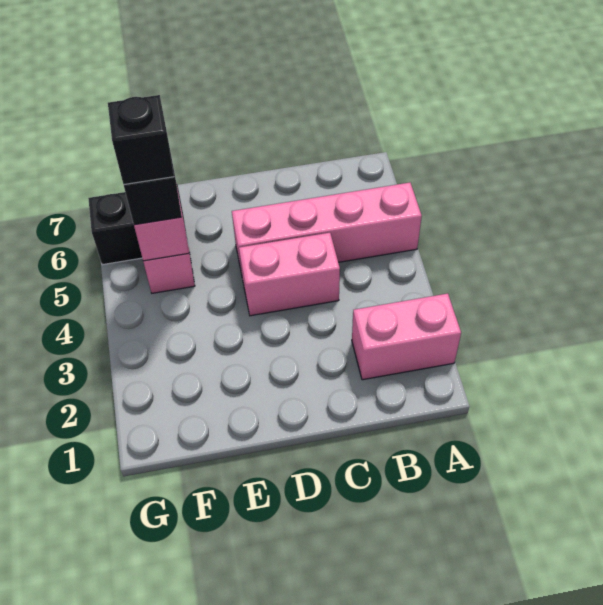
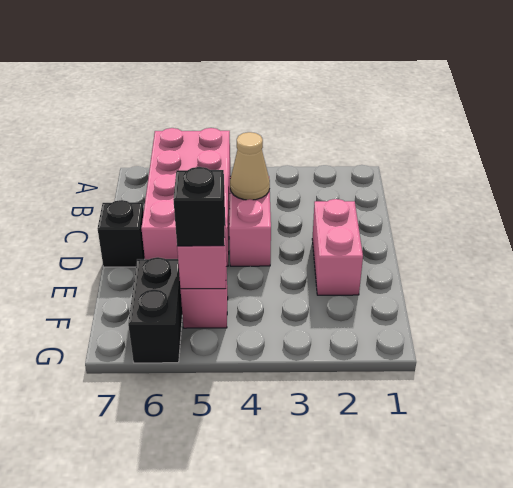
pink brick A2:B2 level 1 -> pink brick D2:E2 level 1
pink brick A5:D5 level 1 -> pink brick A5:D6 level 1
none -> tan cone C4 level 2
black brick F5 level 4 -> black brick D7 level 1

